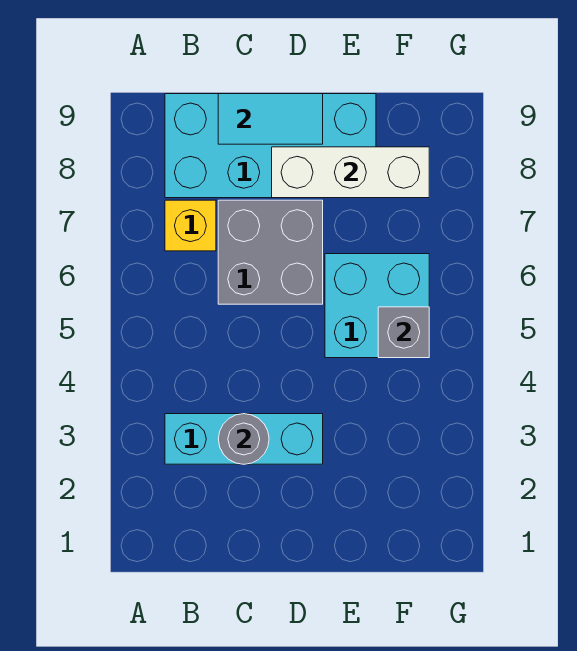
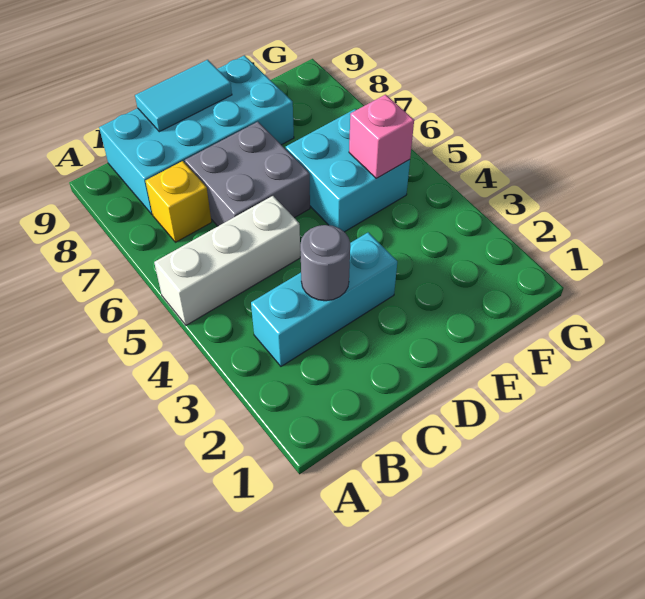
white brick D8:F8 level 2 -> white brick A5:C5 level 1
grey brick F5 level 2 -> pink brick F5 level 2

